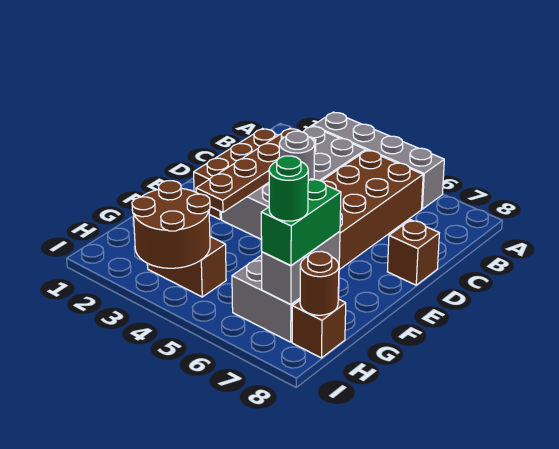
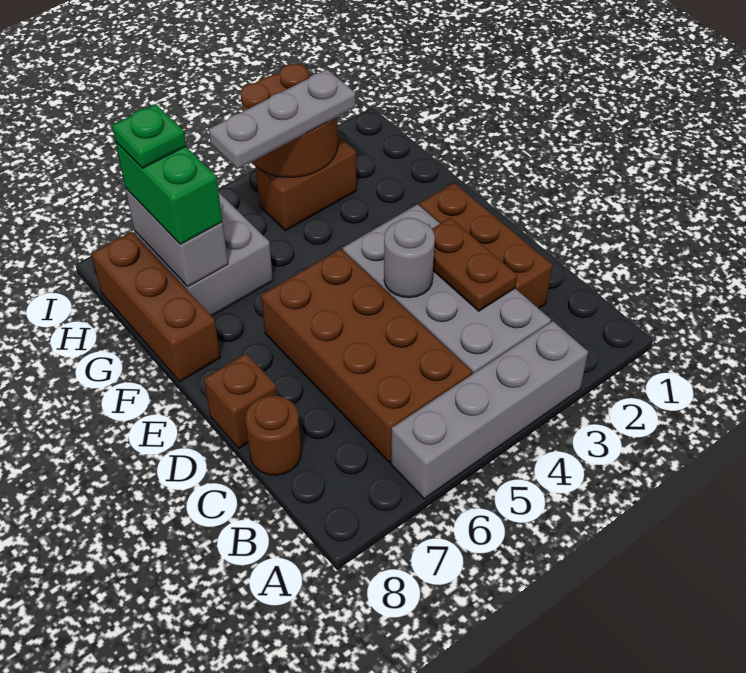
brown plate C3:F3 level 2 -> brown plate C3:D3 level 2
none -> grey plate H3:H5 level 3
green round brick H7 level 4 -> green plate H7 level 4
brown brick H8 level 1 -> brown brick F8:H8 level 1
brown round brick H8 level 2 -> brown round brick C8 level 1

